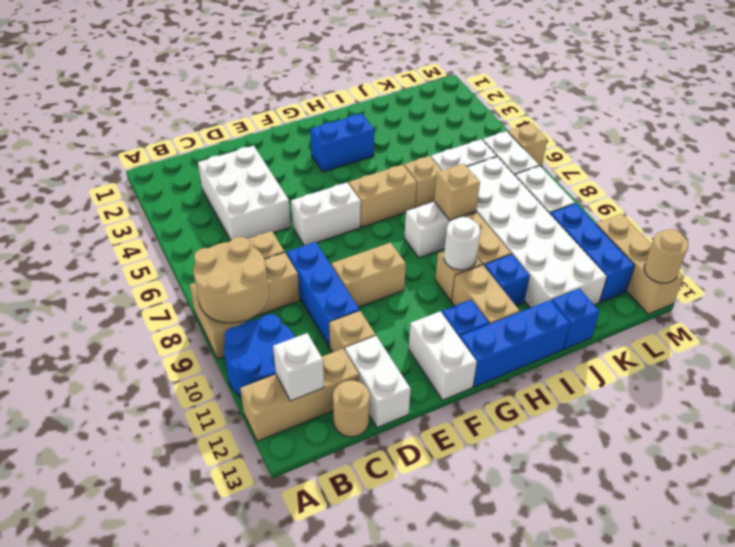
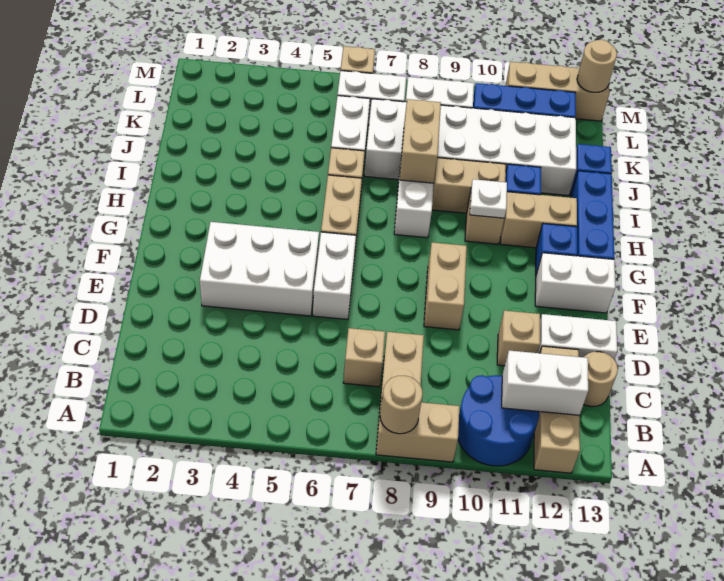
tan round brick A8:B9 level 2 -> tan round brick A8 level 2
white brick B12 level 2 -> white brick B11:B12 level 2
white brick C3:D5 level 1 -> white brick E3:F5 level 1
blue brick D8:D10 level 1 -> none
blue brick G3:H3 level 1 -> none
white round brick H10 level 2 -> white plate H10 level 2
tan brick I8 level 2 -> tan brick I8:J8 level 2

